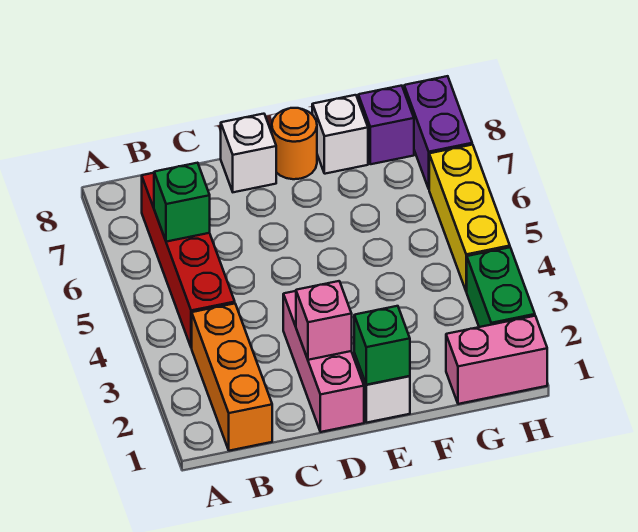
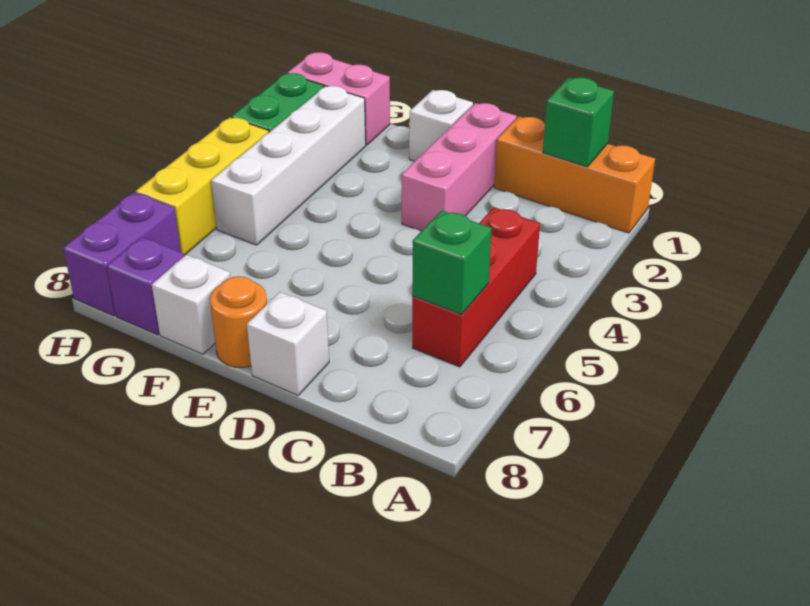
orange brick B1:B3 level 1 -> orange brick A1:C1 level 1
red brick B4:B7 level 1 -> red brick B4:B6 level 1
pink brick D2 level 2 -> none
green brick E1 level 2 -> green brick B1 level 2
none -> white brick G2:G5 level 1

